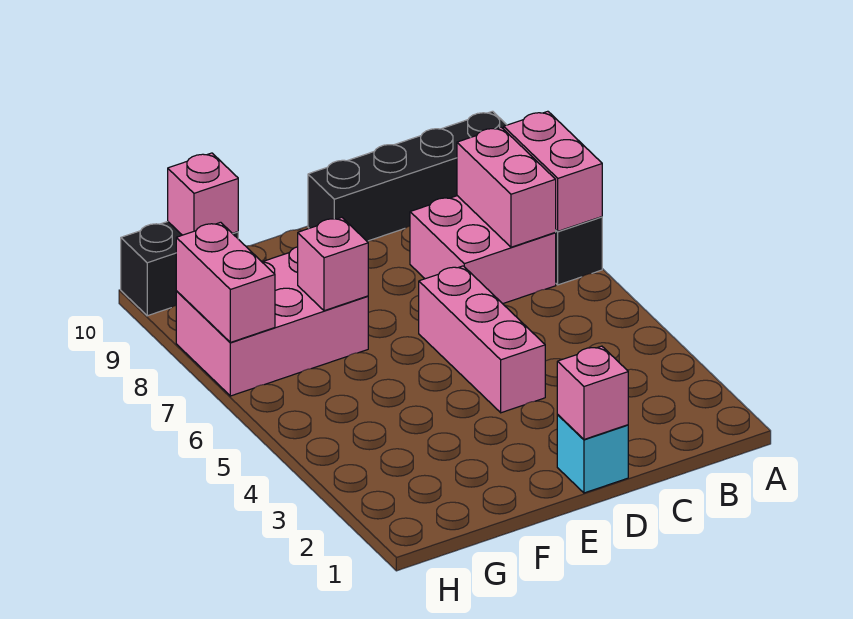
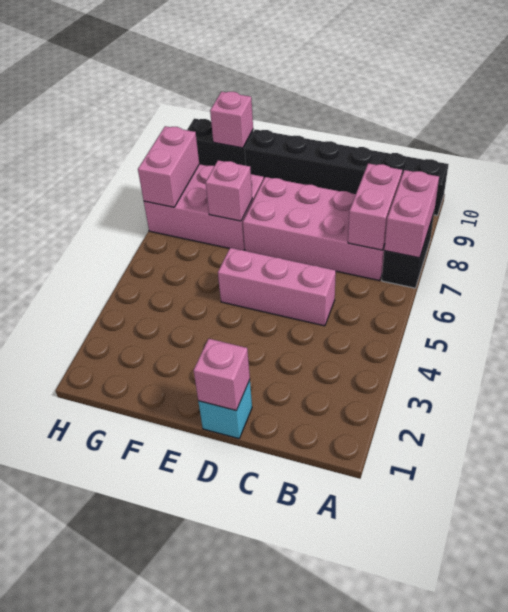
black brick A10:D10 level 1 -> black brick A10:F10 level 1
pink brick B7:C8 level 1 -> pink brick B7:E8 level 1
pink brick D4:D6 level 1 -> pink brick C5:E5 level 1

